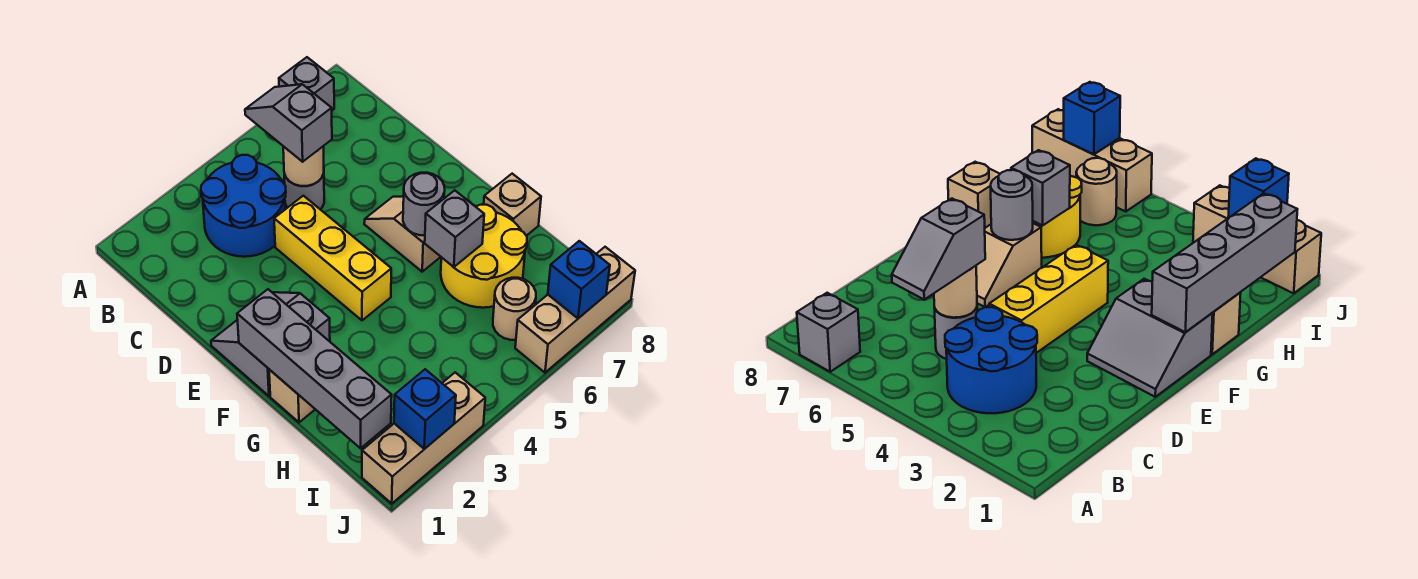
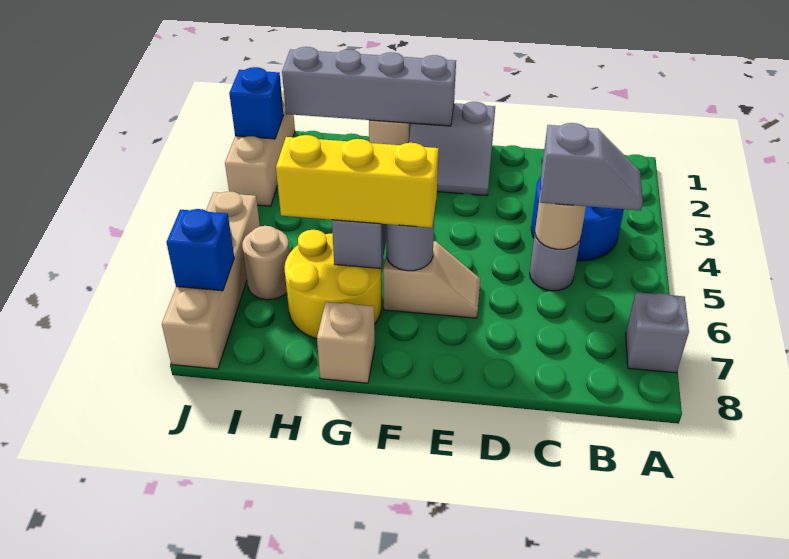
yellow brick D4:F4 level 1 -> yellow brick F6:H6 level 3
grey slope E1:F2 level 1 top F -> grey slope E1:F2 level 1 top 1
tan brick J6:J8 level 1 -> tan brick J5:J8 level 1

